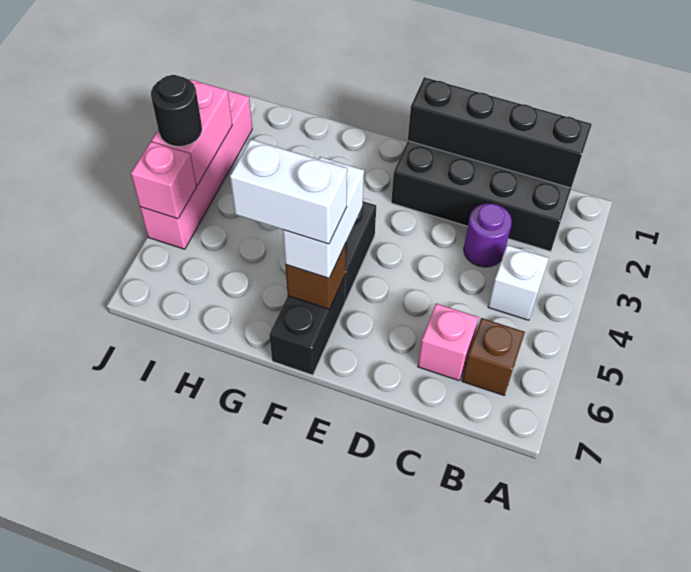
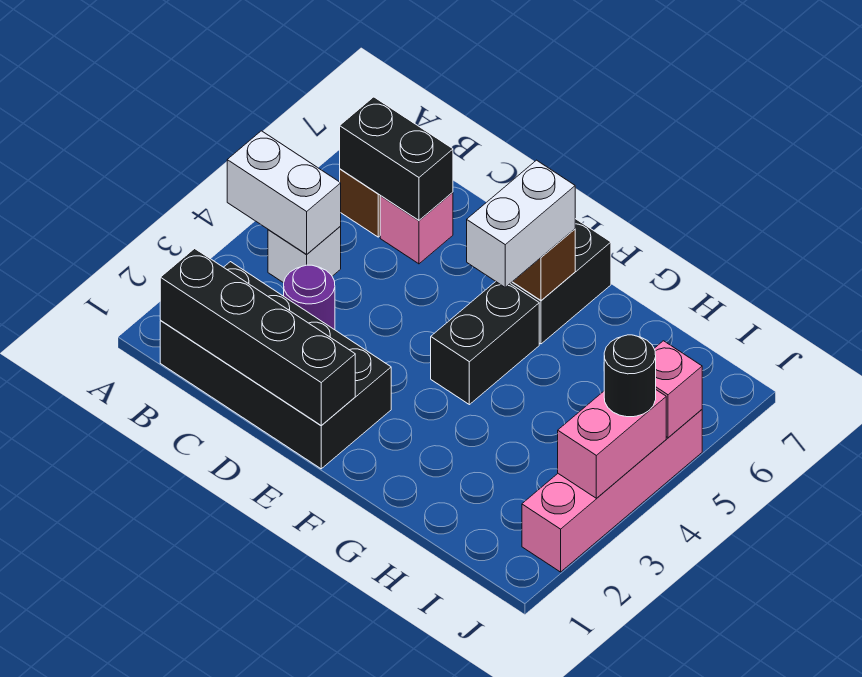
none -> black brick B6:C6 level 2
white brick F6:G6 level 4 -> white brick A4:B4 level 2

